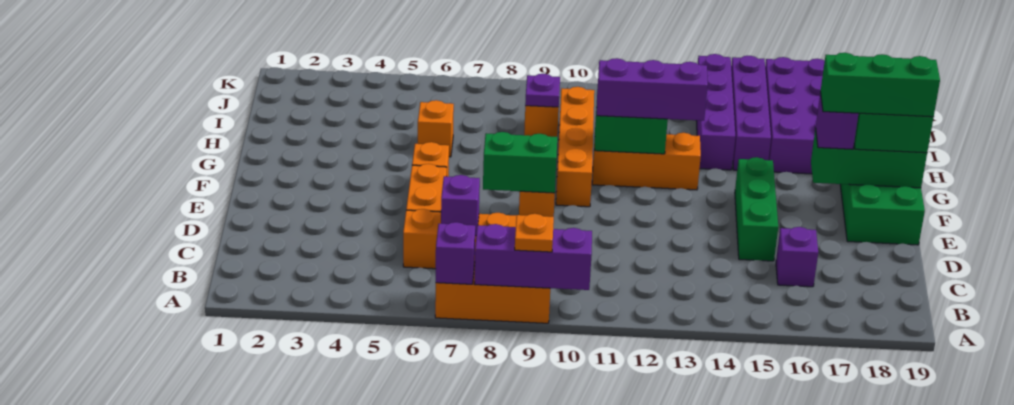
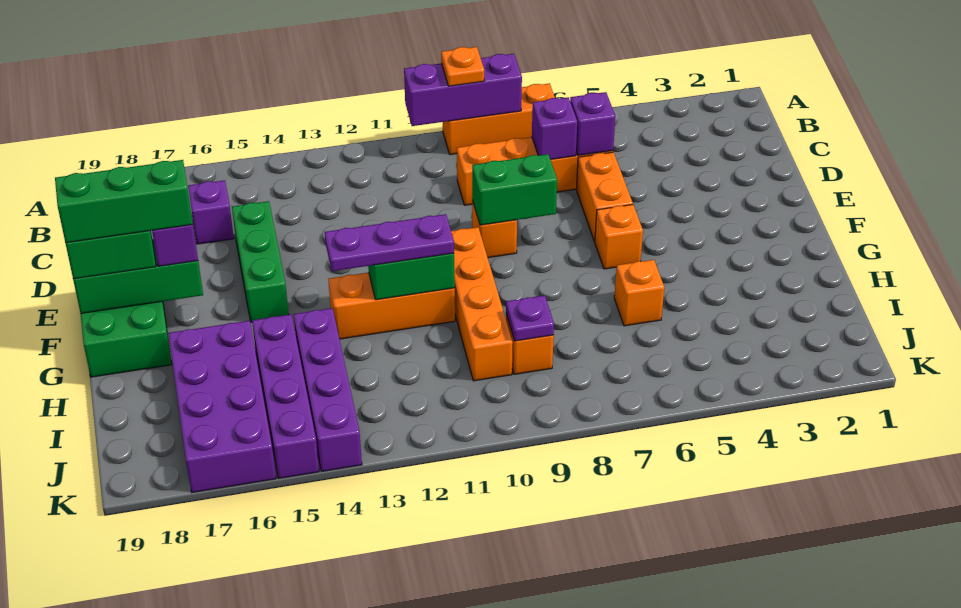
purple brick A7 level 2 -> purple brick C6 level 2
purple brick G11:G13 level 3 -> purple plate G11:G13 level 3

